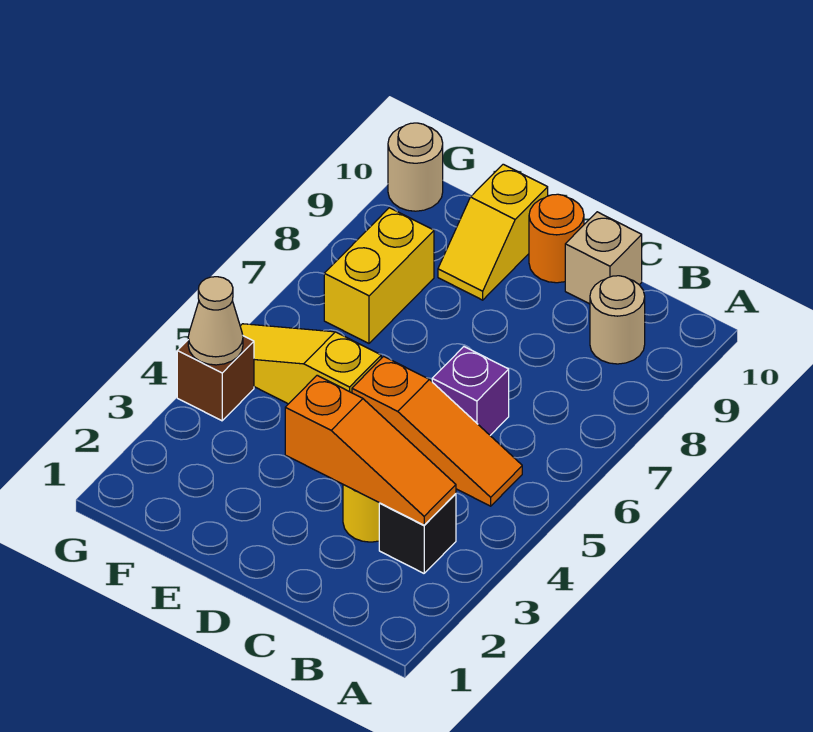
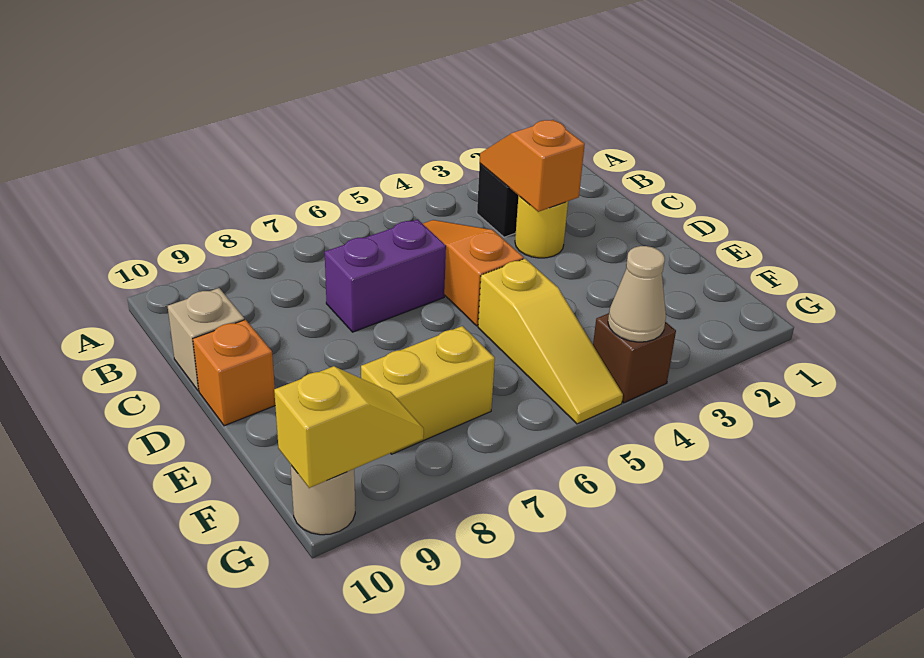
orange slope B3:D3 level 2 top D -> orange slope B3:C3 level 2 top C
tan round brick B9 level 1 -> none
purple brick C6 level 1 -> purple brick C6:C7 level 1
orange round brick D10 level 1 -> orange brick D10 level 1
yellow slope E9:E10 level 1 top 10 -> yellow slope G9:G10 level 2 top 10

